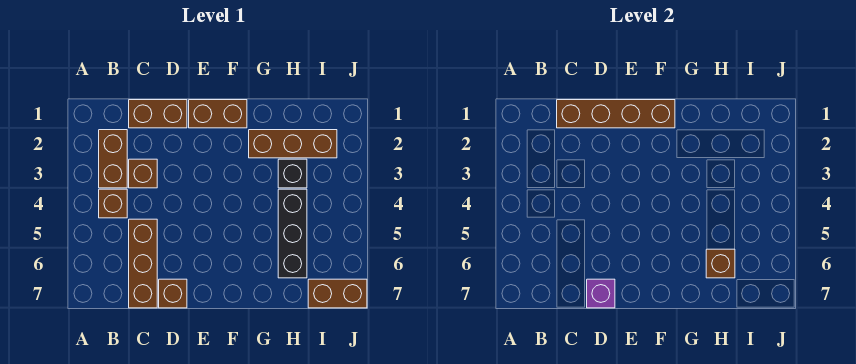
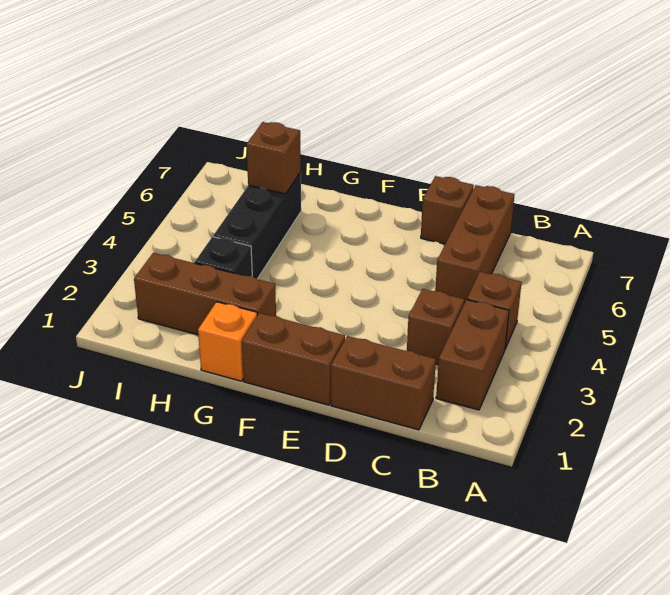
brown brick C1:F1 level 2 -> none
purple brick D7 level 2 -> none
none -> orange brick G1 level 1
brown brick I7:J7 level 1 -> none

